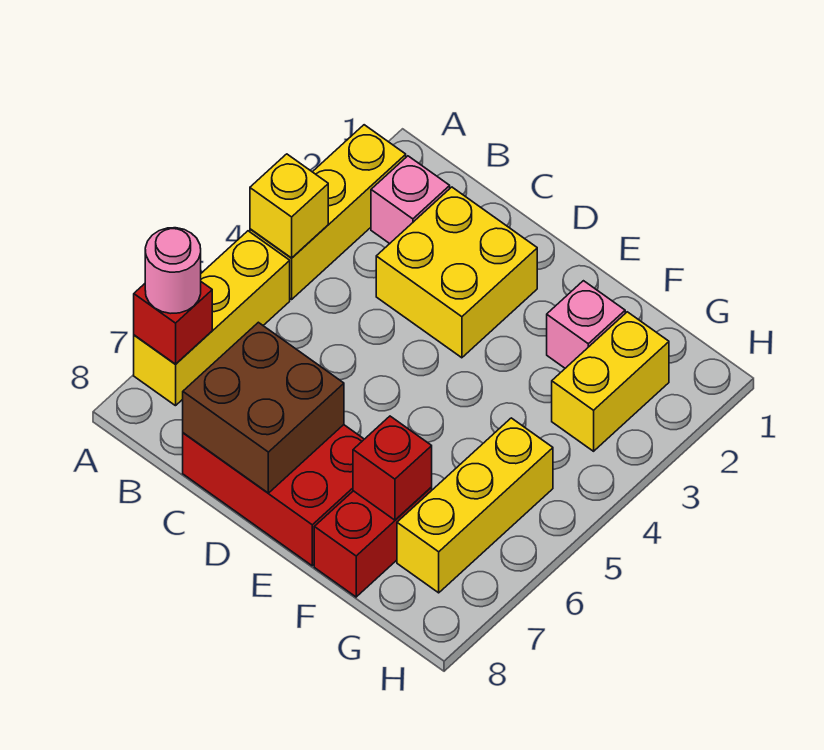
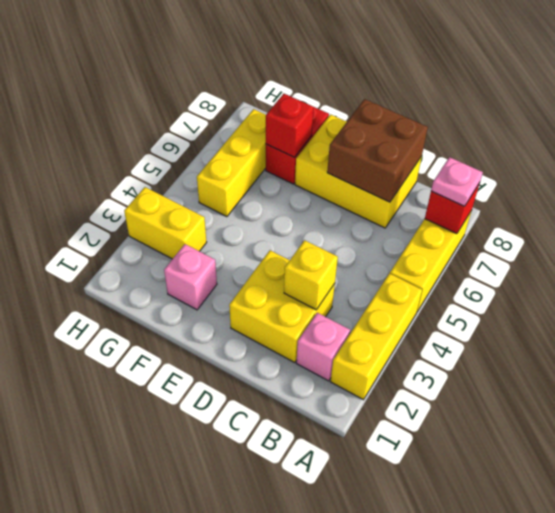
yellow brick A4 level 2 -> yellow brick C3 level 2
pink round brick A7 level 3 -> pink plate A7 level 3
red brick C7:E8 level 1 -> yellow brick C7:E8 level 1
yellow brick G2:G3 level 1 -> yellow brick G3:H3 level 1

